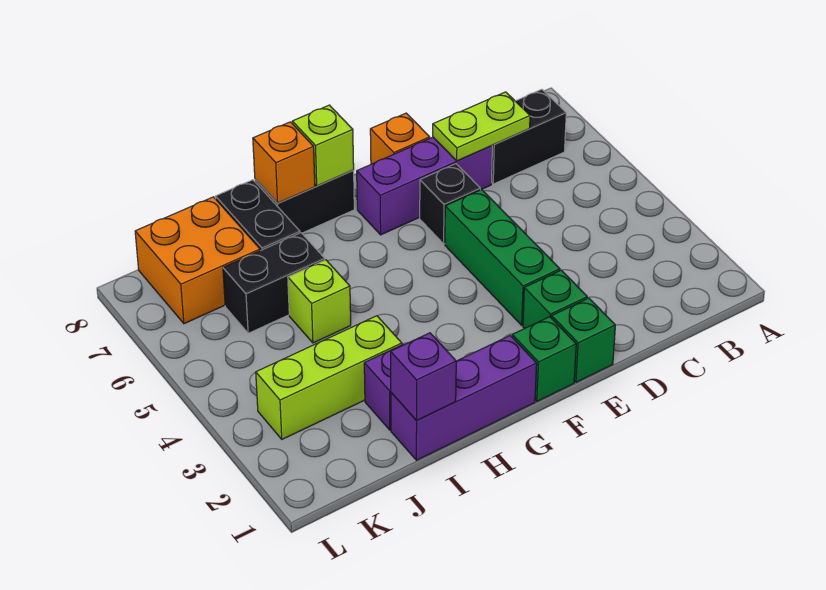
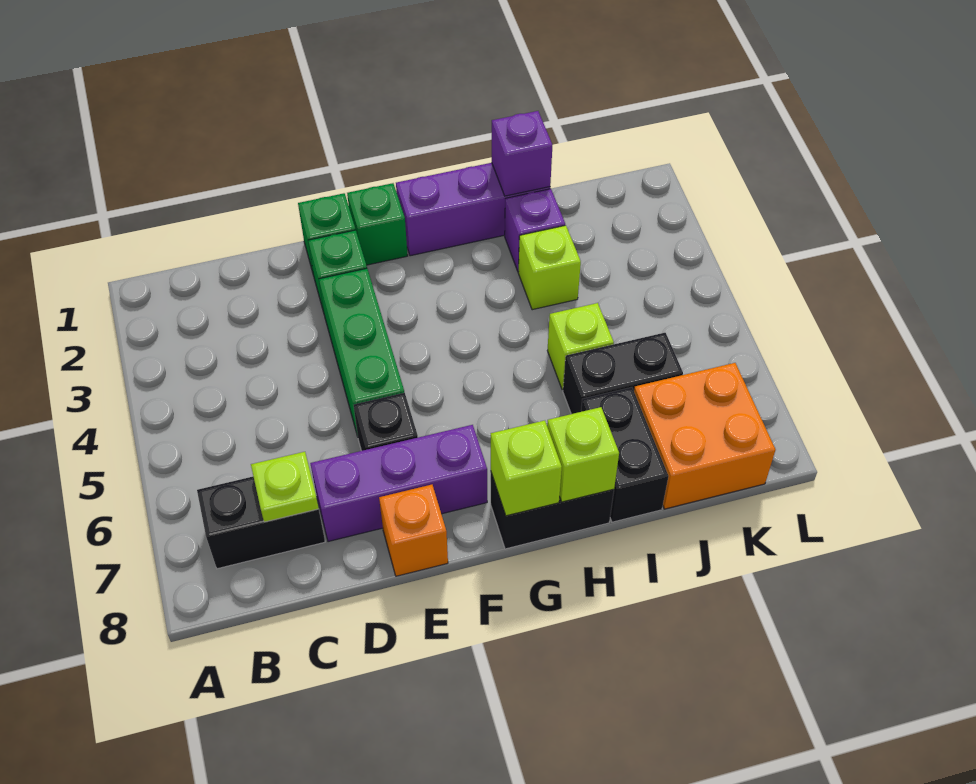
lime plate C7:D7 level 2 -> lime plate C7 level 2
orange brick H8 level 2 -> lime brick H8 level 2
lime brick I3:K3 level 1 -> lime brick I3 level 1

